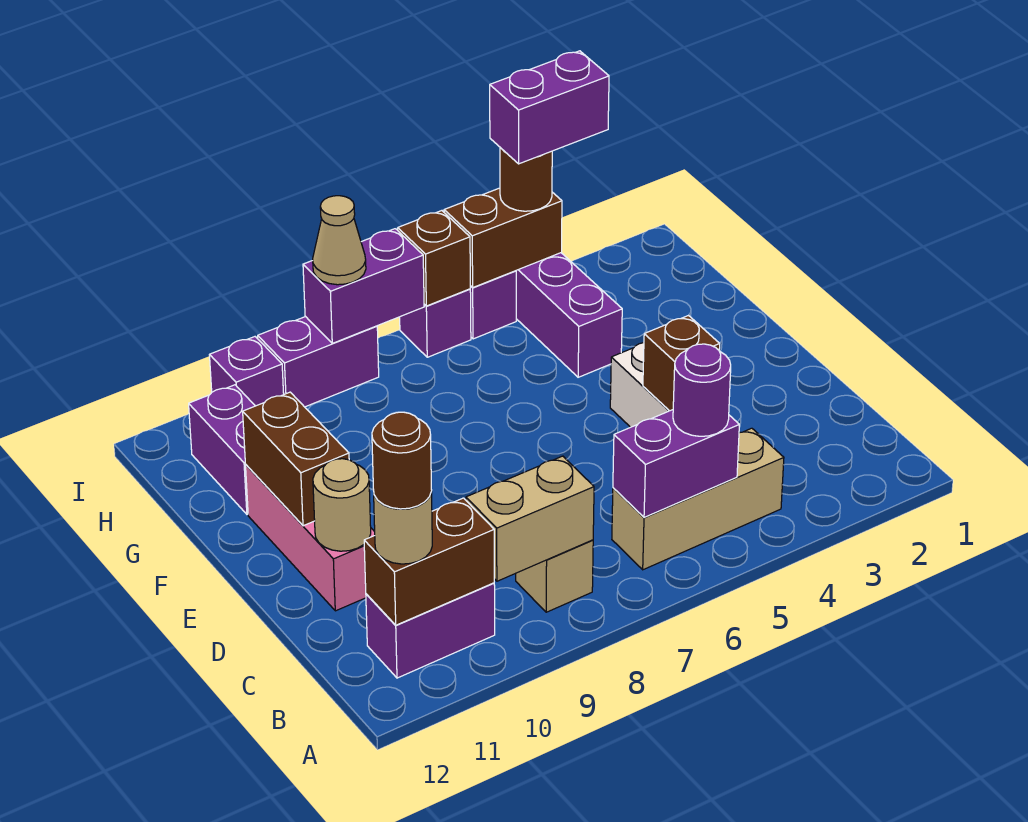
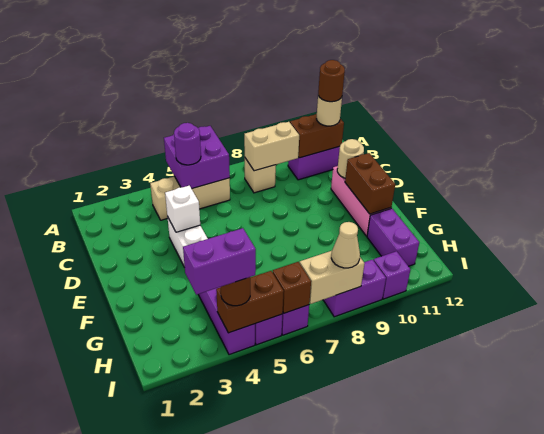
purple brick B5:B6 level 2 -> purple brick A5:B6 level 2
brown brick D4 level 2 -> white brick D4 level 2
purple brick I7:I8 level 2 -> tan brick I7:I8 level 2

